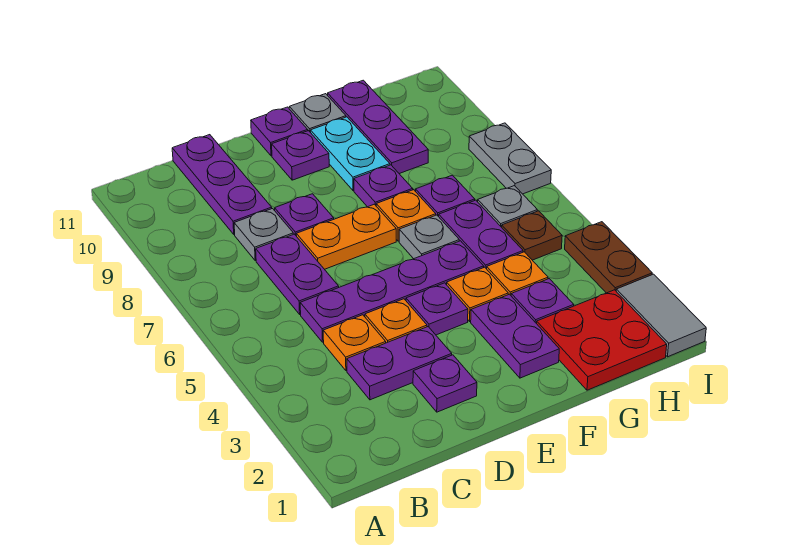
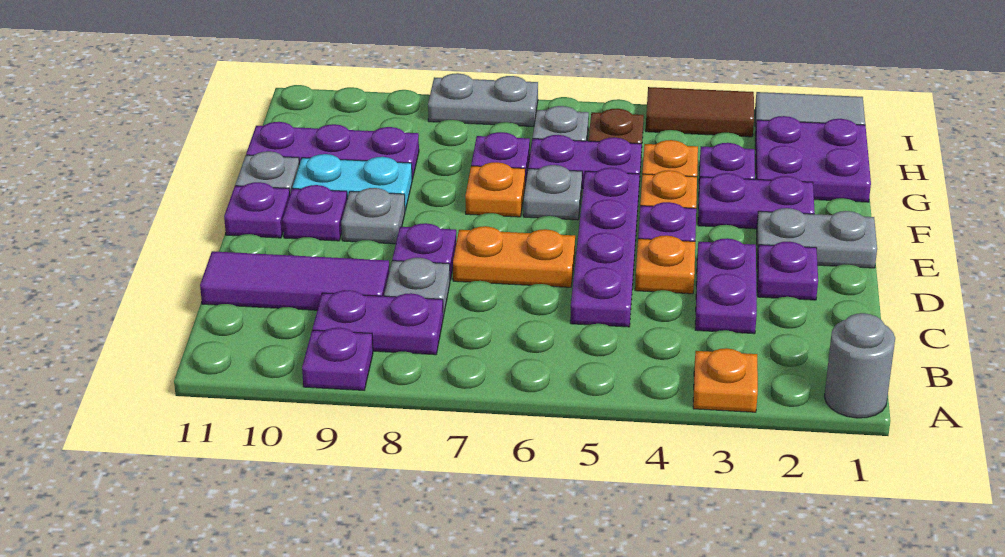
none -> grey round brick A1 level 1
orange plate C4 level 1 -> orange plate A3 level 1
purple plate C6:C7 level 1 -> purple plate B8:B9 level 1
purple plate C9:C11 level 1 -> purple tile C9:C11 level 1
orange plate D7:E7 level 1 -> orange plate D6:D7 level 1
none -> grey plate E1:E2 level 1
none -> grey plate E9 level 1
purple plate F8 level 1 -> purple plate A9 level 1
red plate G1:H2 level 1 -> purple plate G1:H2 level 1
brown plate I3:I4 level 1 -> brown tile I3:I4 level 1

